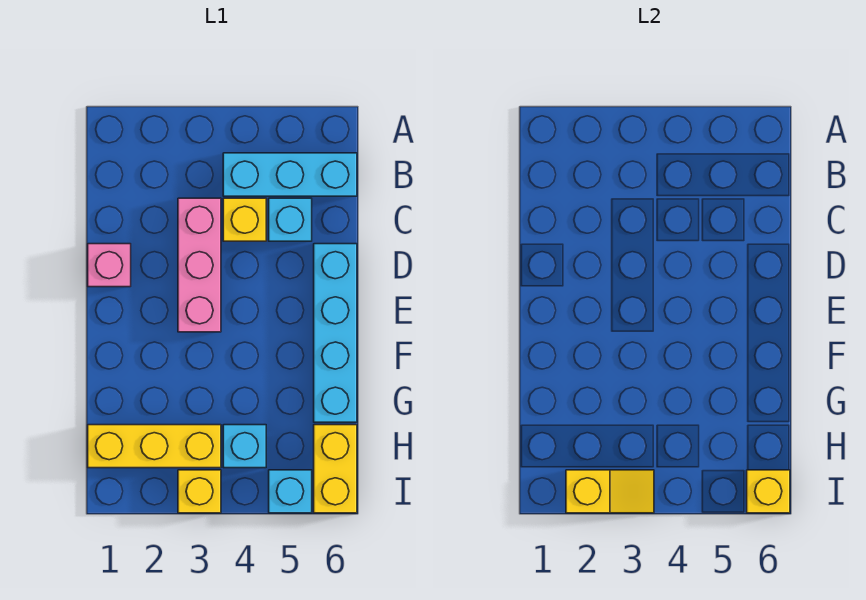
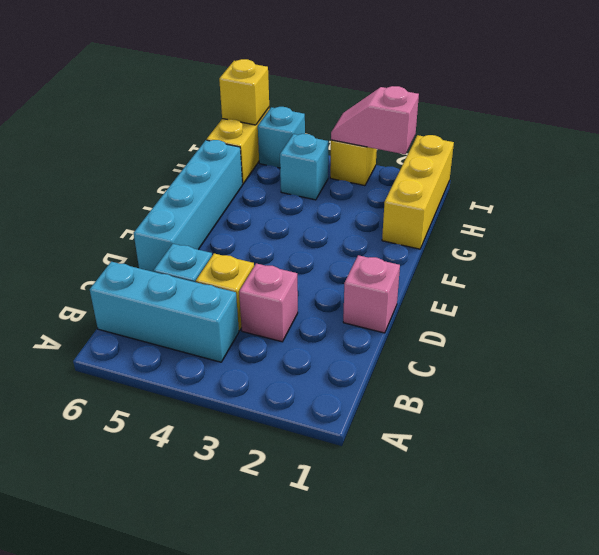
pink brick C3:E3 level 1 -> pink brick C3 level 1
yellow brick H1:H3 level 1 -> yellow brick G1:I1 level 1
yellow slope I2:I3 level 2 top 2 -> pink slope I2:I3 level 2 top 2

